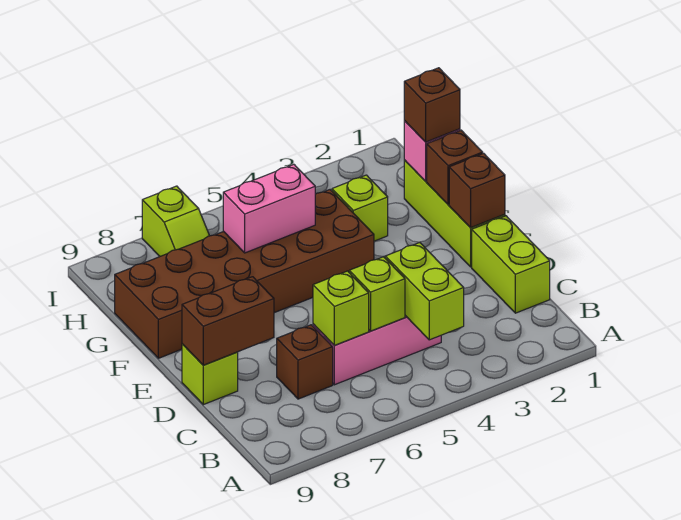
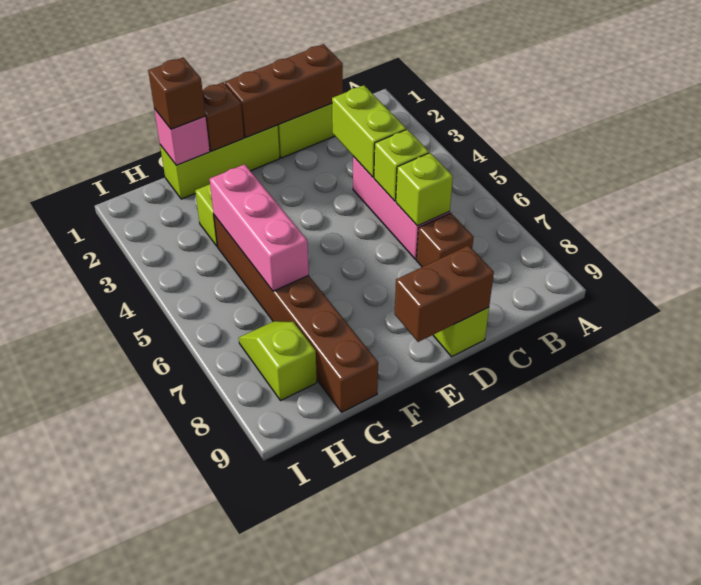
lime brick B4:C4 level 2 -> lime brick C3:C4 level 2
brown brick D8:D9 level 2 -> brown brick D9:E9 level 2
brown brick E1 level 2 -> brown brick C1:E1 level 2
brown brick F4:G9 level 1 -> brown brick G4:G9 level 1
pink brick G5:G6 level 2 -> pink brick G4:G6 level 2
lime slope H7:I7 level 1 top I -> lime slope H7:H8 level 1 top 8

